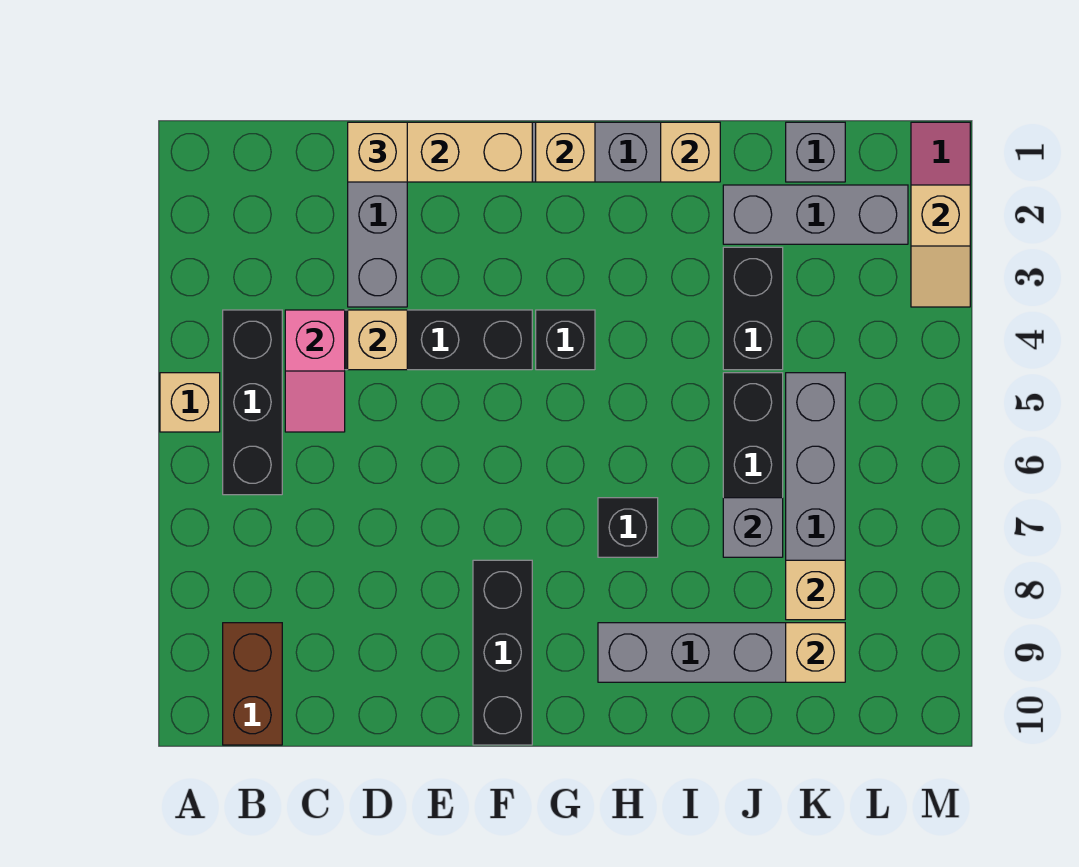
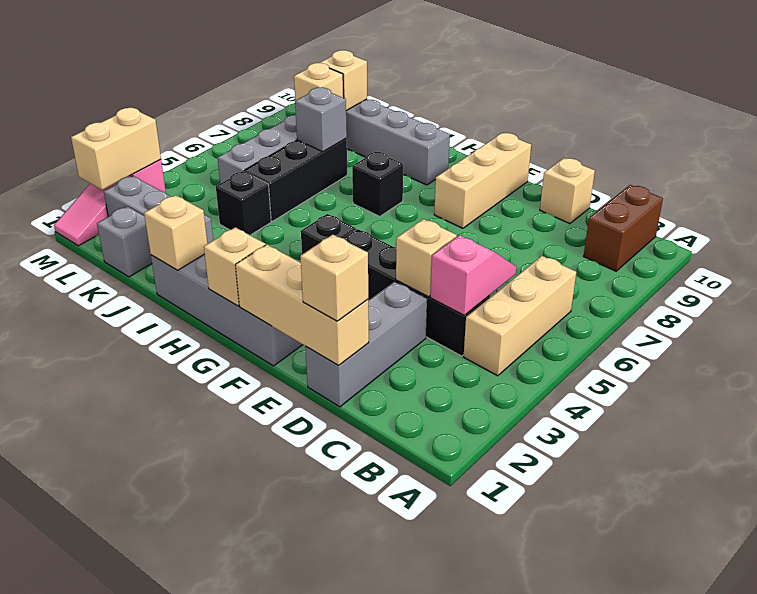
tan brick A5 level 1 -> tan brick D10 level 1
black brick B4:B6 level 1 -> tan brick B4:B6 level 1
black brick F8:F10 level 1 -> tan brick F8:F10 level 1
black brick J3:J4 level 1 -> black brick J4 level 1
tan slope M2:M3 level 2 top 2 -> tan brick M2:M3 level 2

